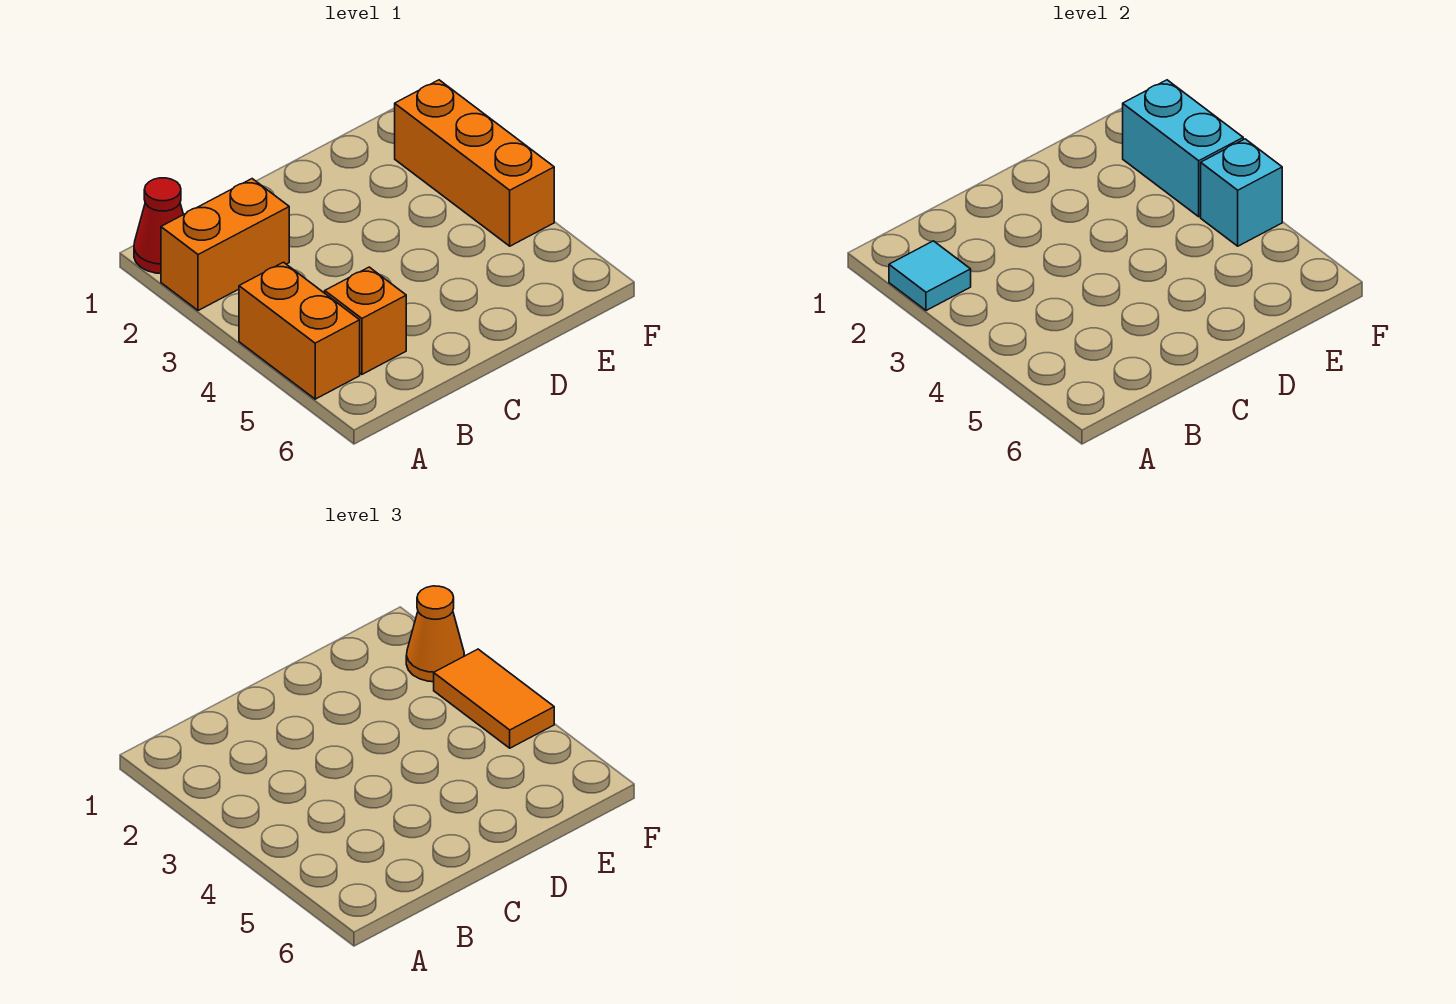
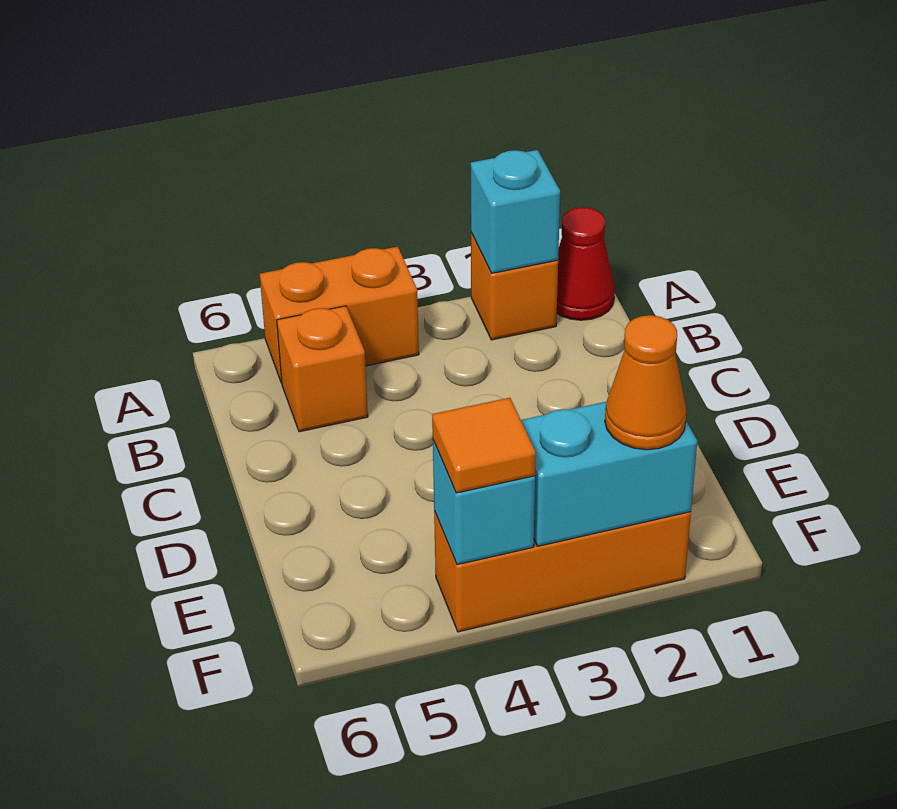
orange brick A2:B2 level 1 -> orange brick A2 level 1
cyan tile A2 level 2 -> cyan brick A2 level 2
orange tile F3:F4 level 3 -> orange tile F4 level 3

